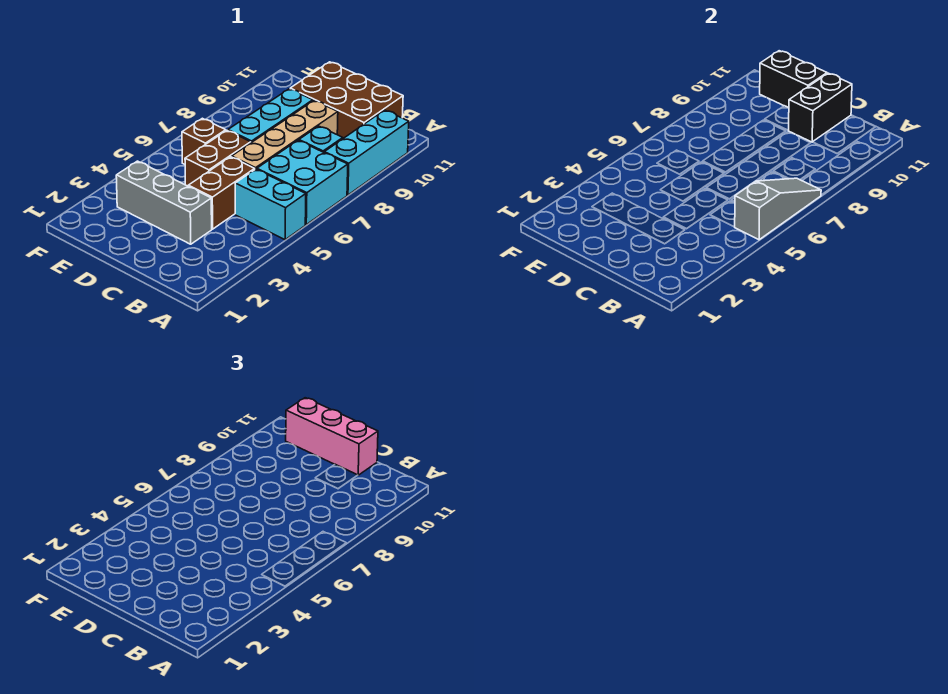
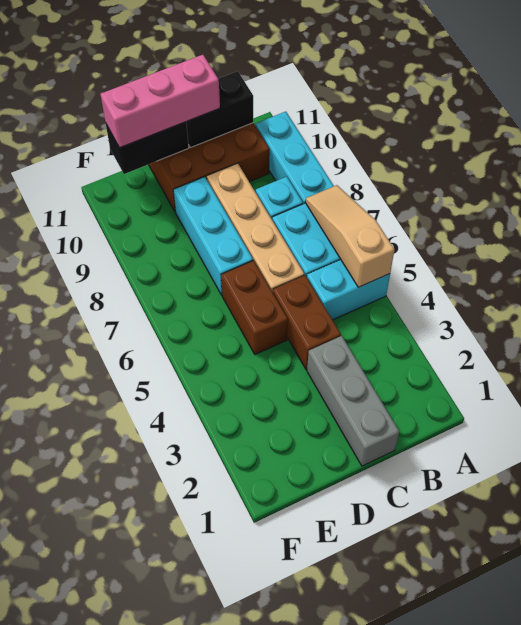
grey slope A5:A7 level 2 top 5 -> tan slope A5:A7 level 2 top 5
grey brick C3:E3 level 1 -> grey brick C1:C3 level 1
black brick C10:C11 level 2 -> black brick B11:C11 level 2
brown brick E6 level 1 -> none

